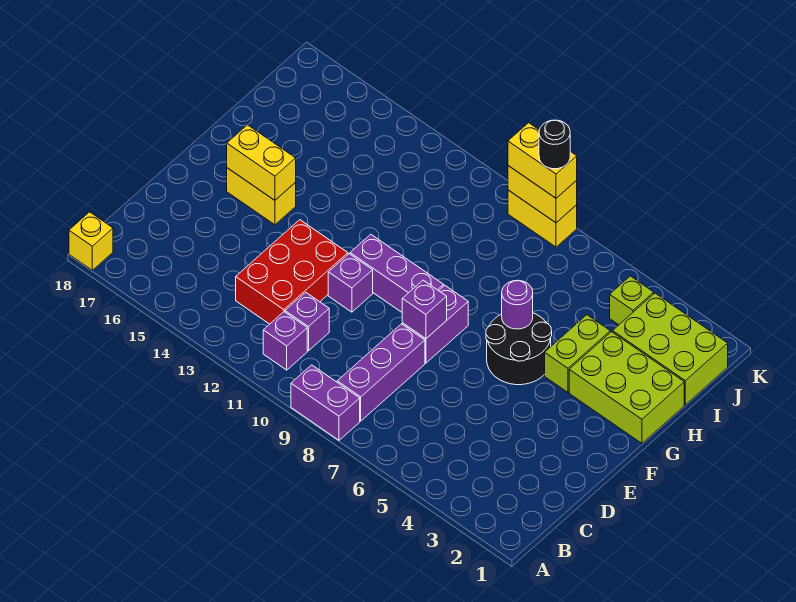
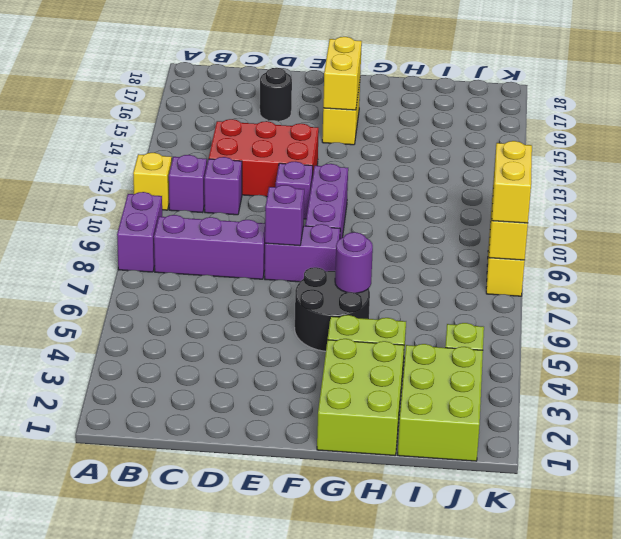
yellow brick A18 level 1 -> yellow brick A11 level 1
black round brick K8 level 4 -> black round brick D16 level 1

